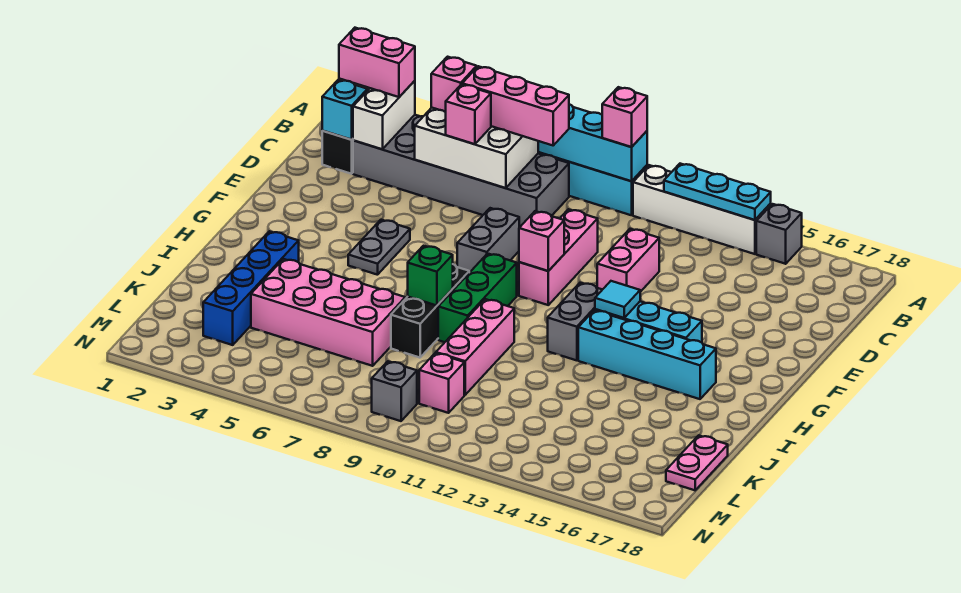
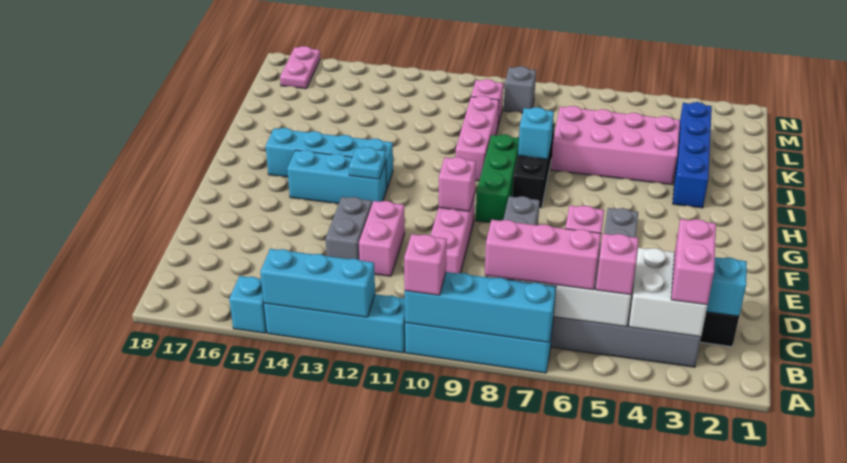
white brick A11:A14 level 1 -> cyan brick A11:A14 level 1
cyan plate A12:A14 level 2 -> cyan brick A12:A14 level 2
grey brick A15 level 1 -> cyan brick A15 level 1
pink brick B2:B3 level 3 -> pink brick B3:C3 level 3
white brick B3:C3 level 2 -> white brick B3:C4 level 2
grey brick G12:H12 level 1 -> grey brick D13:E13 level 1
cyan tile G13 level 2 -> cyan plate G13 level 2
green brick I8 level 2 -> cyan brick I8 level 2
pink plate K18:L18 level 1 -> pink plate M17:N17 level 1

